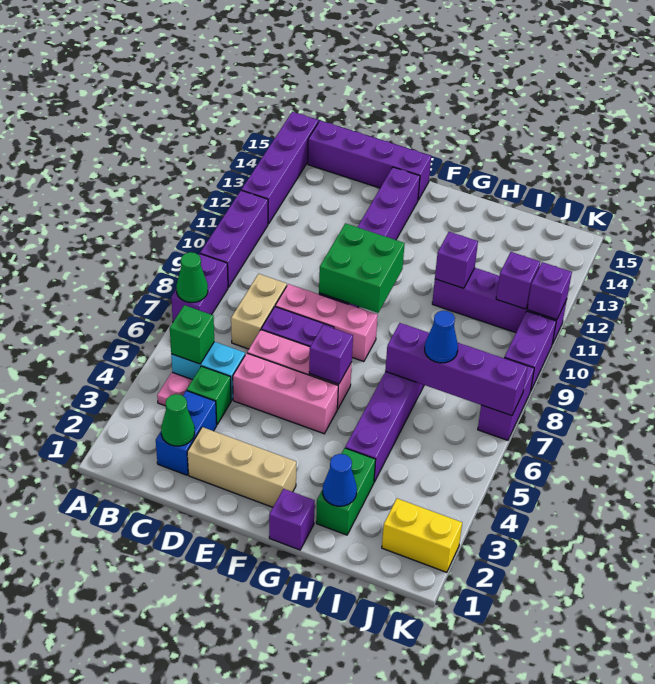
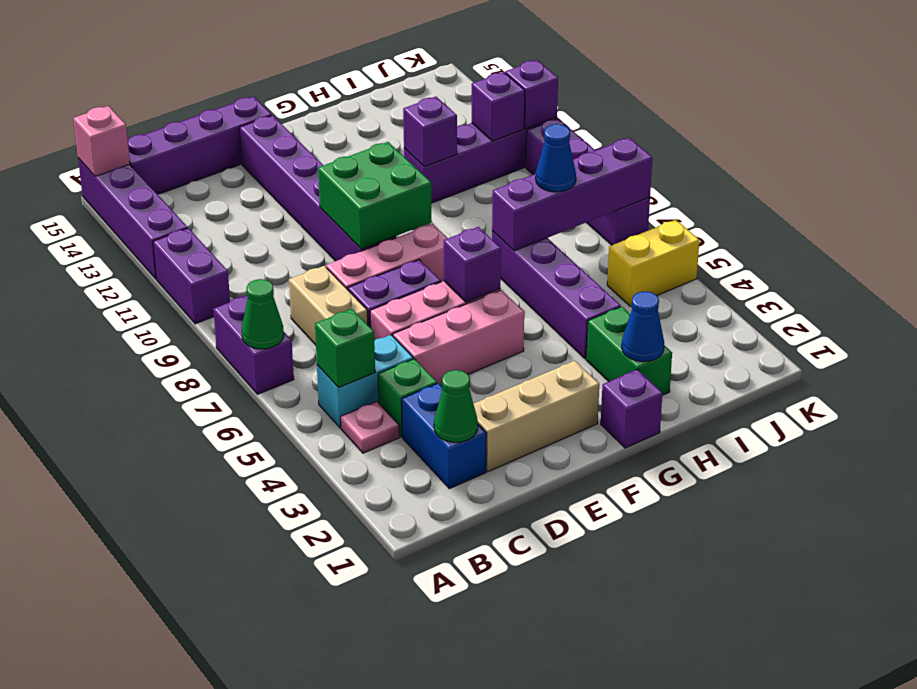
purple brick A9:A11 level 1 -> purple brick A10:A11 level 1
none -> pink brick A15 level 2
yellow brick J2:K2 level 1 -> yellow brick J5:K5 level 1

